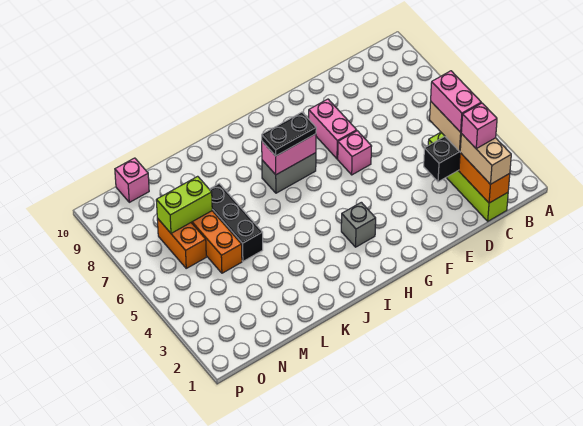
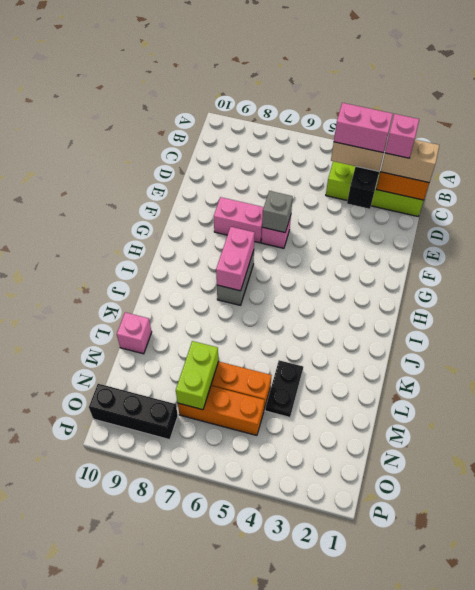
grey brick H3 level 1 -> grey brick F6 level 2
black plate H7:I7 level 3 -> black plate L4:M4 level 1
black brick L5:L7 level 1 -> black brick O8:O10 level 1
orange brick N6:N7 level 1 -> orange brick N5:N7 level 1
pink brick N10 level 1 -> pink brick L10 level 1

